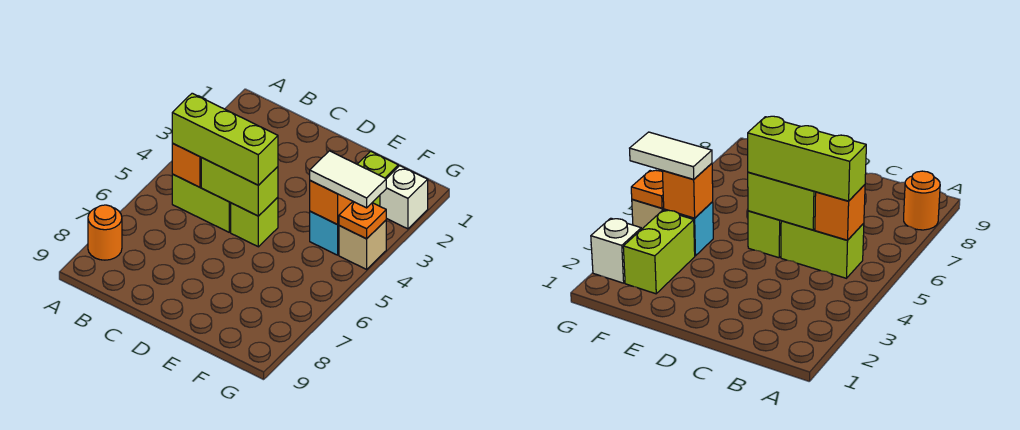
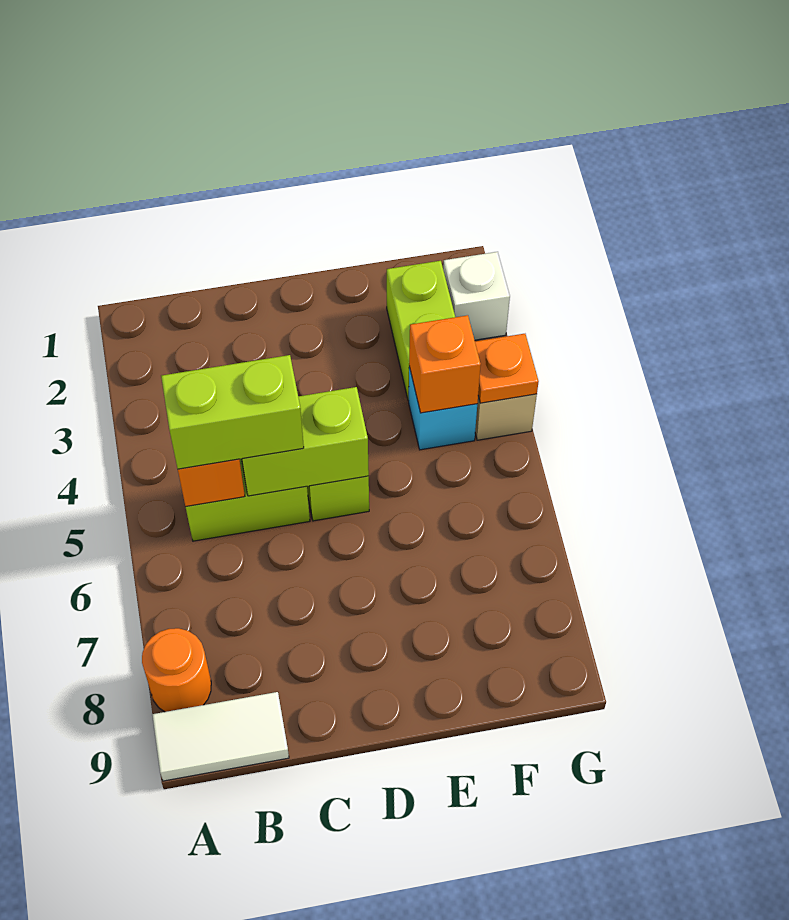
lime brick B5:D5 level 3 -> lime brick B5:C5 level 3
white tile F4:G4 level 3 -> white tile A9:B9 level 1

